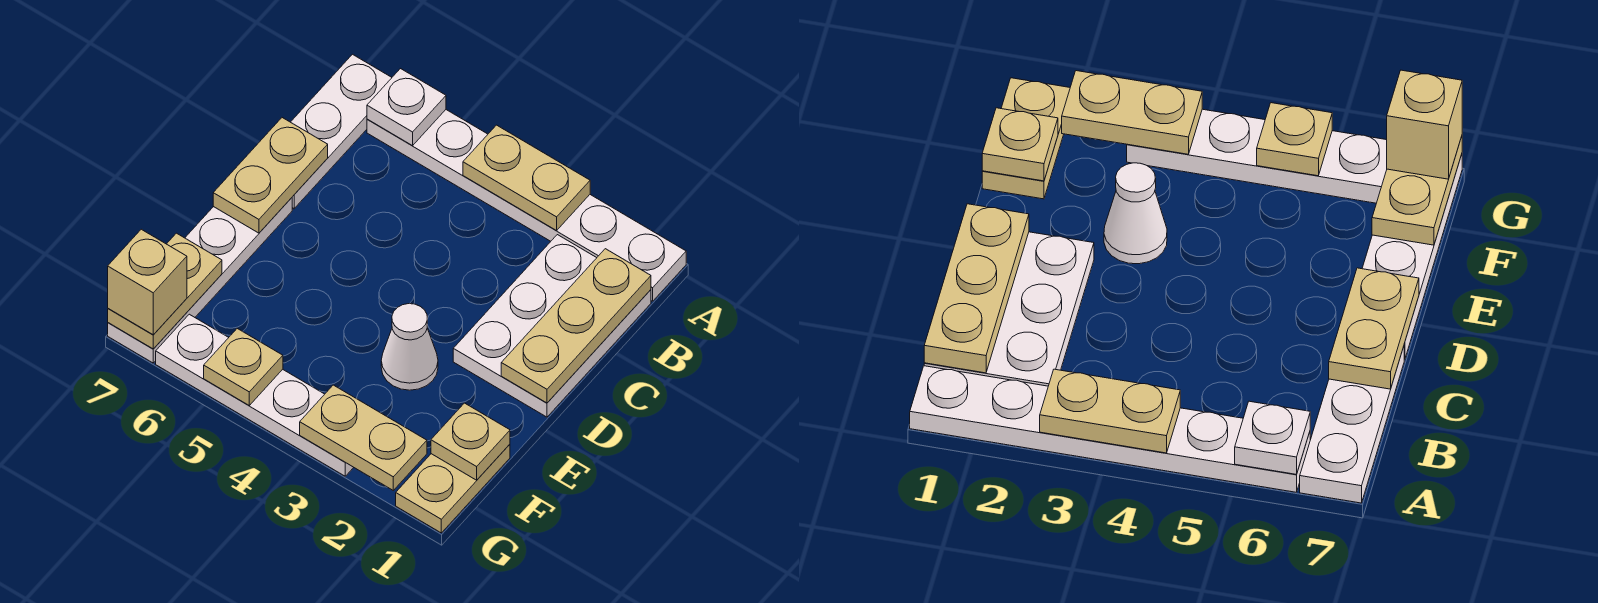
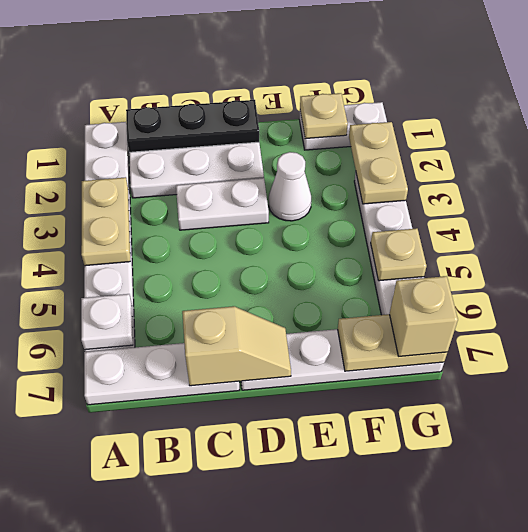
tan plate B1:D1 level 2 -> black plate B1:D1 level 2
none -> white plate C3:D3 level 1
tan plate C7:D7 level 2 -> tan slope C7:D7 level 2 top C
tan plate F1:G1 level 1 -> white plate F1:G1 level 1

